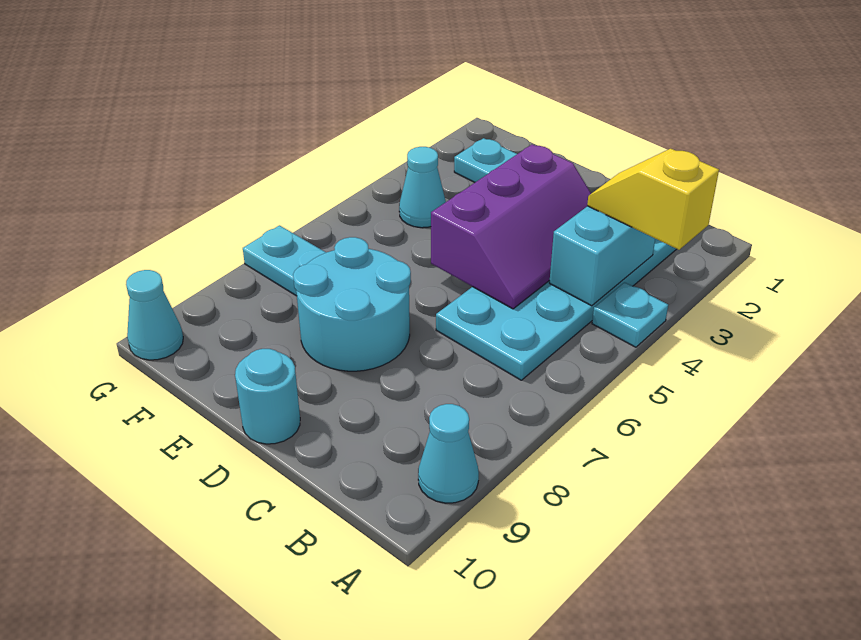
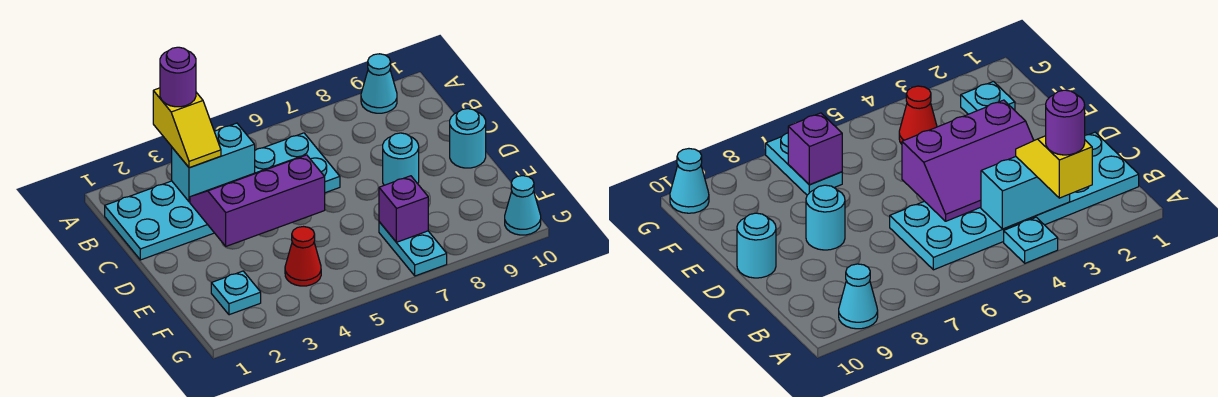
none -> purple round brick A3 level 4
cyan round brick D7:E8 level 1 -> cyan round brick D8 level 1
cyan cone F4 level 1 -> red cone F4 level 1
none -> purple brick F7 level 2

